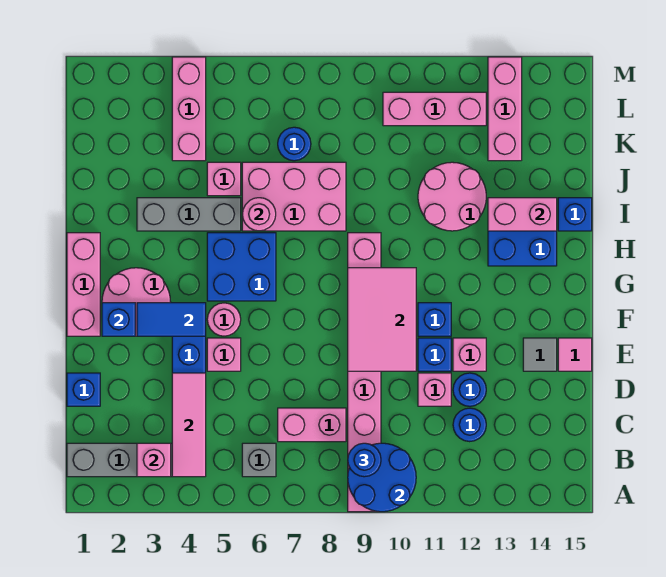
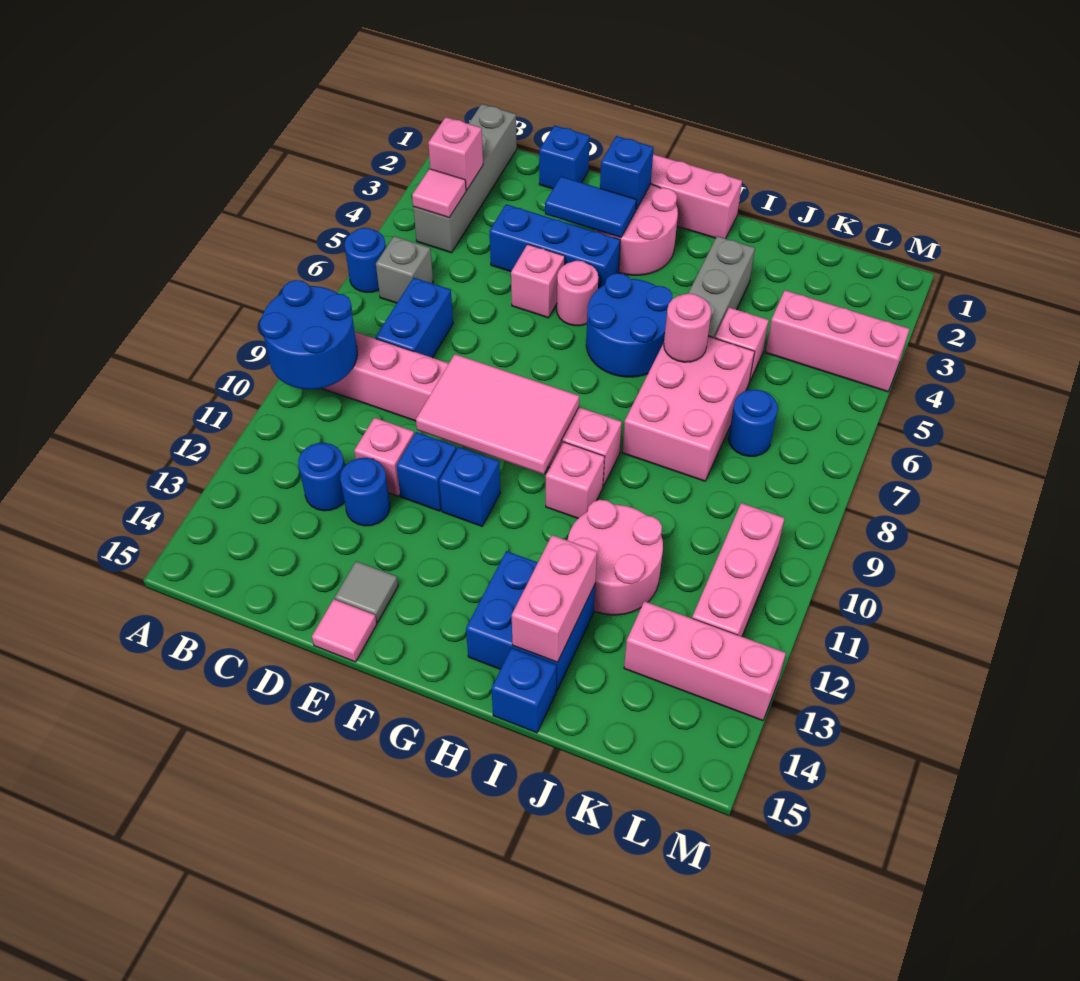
pink tile B4:D4 level 2 -> pink tile B4 level 2
blue round brick B9 level 3 -> blue round brick A6 level 1
pink brick C7:C8 level 1 -> blue brick C7:C8 level 1
pink brick E12 level 1 -> pink brick H10 level 1
blue tile F3:F4 level 2 -> blue tile E3:F3 level 2
blue brick G5:H6 level 1 -> blue round brick G5:H6 level 1

